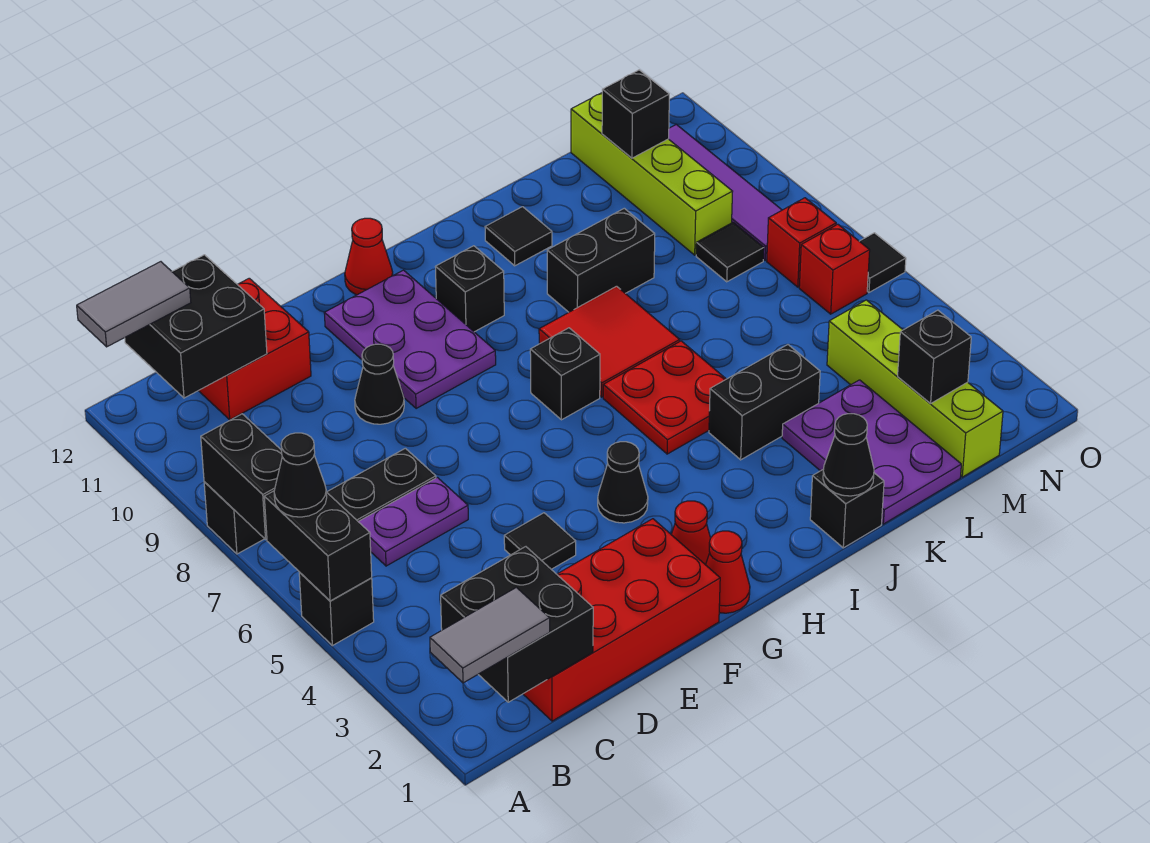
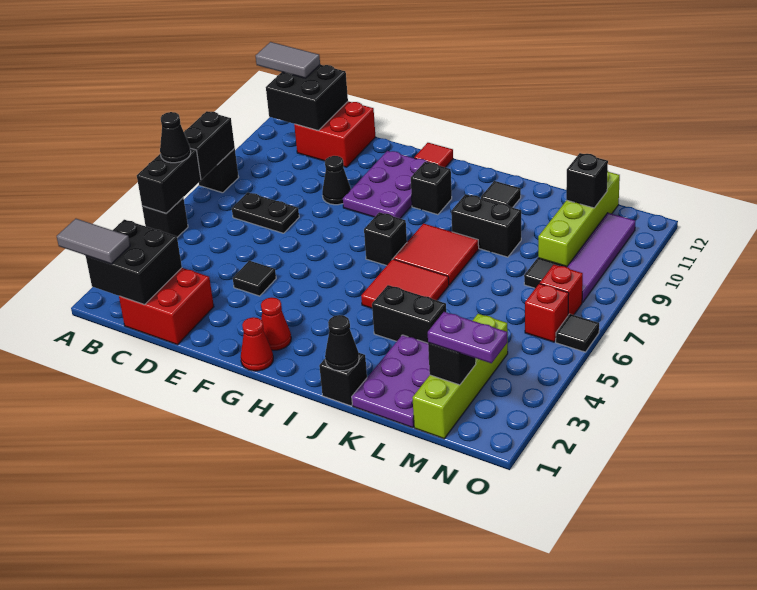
red brick C1:F2 level 1 -> red brick C1:D2 level 1
purple plate C6:D6 level 1 -> purple plate M2:N2 level 3
black cone G4 level 1 -> none
red cone G12 level 1 -> red tile G12 level 1
red plate I5:J6 level 1 -> red tile I5:J6 level 1

